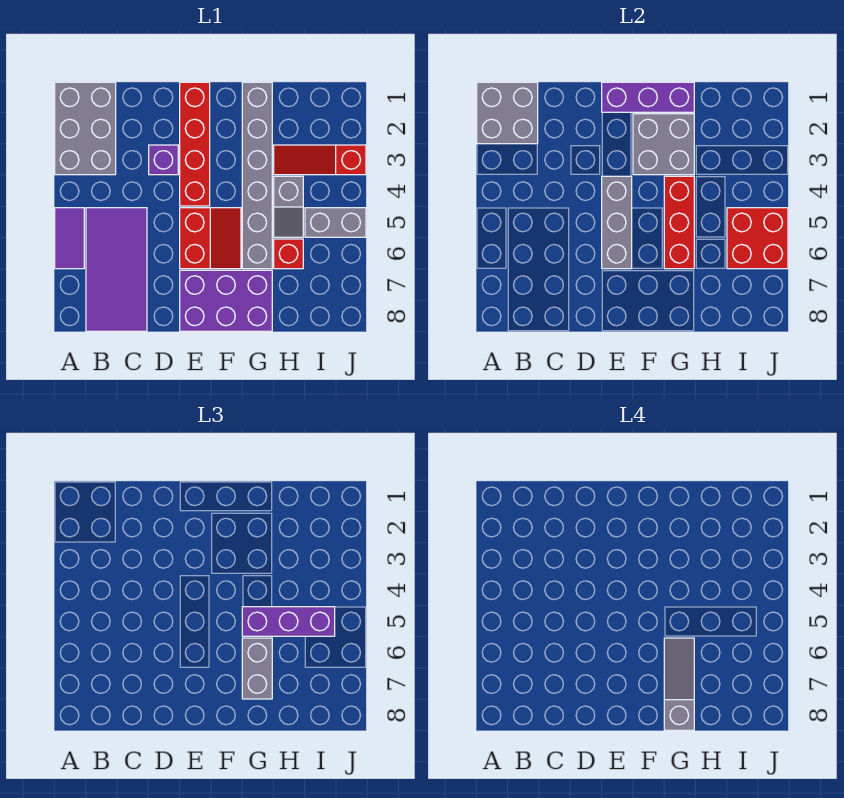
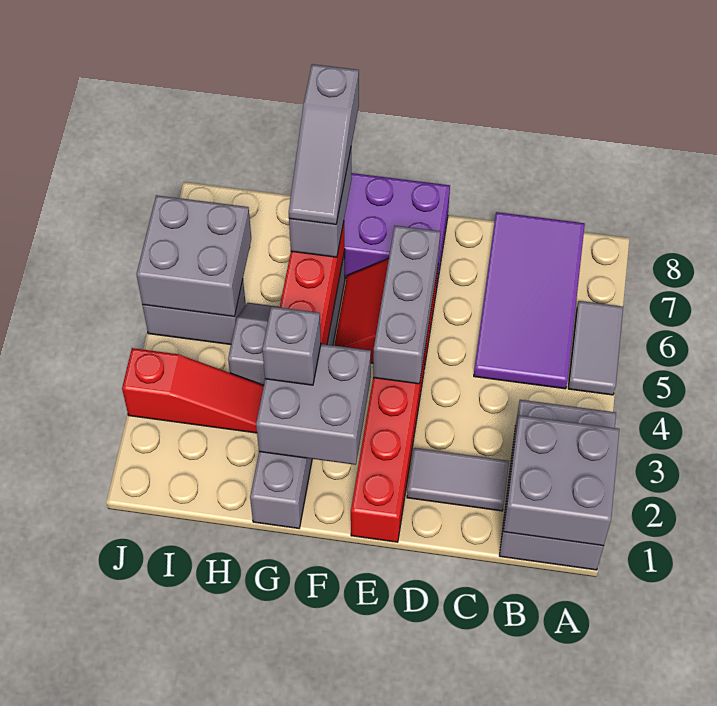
purple tile A5:A6 level 1 -> grey tile A5:A6 level 1
none -> grey tile C2:D2 level 1
purple brick D3 level 1 -> none
purple brick E1:G1 level 2 -> none
none -> grey brick G3 level 3
purple brick G5:I5 level 3 -> none
red brick H6 level 1 -> none
red brick I5:J6 level 2 -> grey brick I5:J6 level 2

